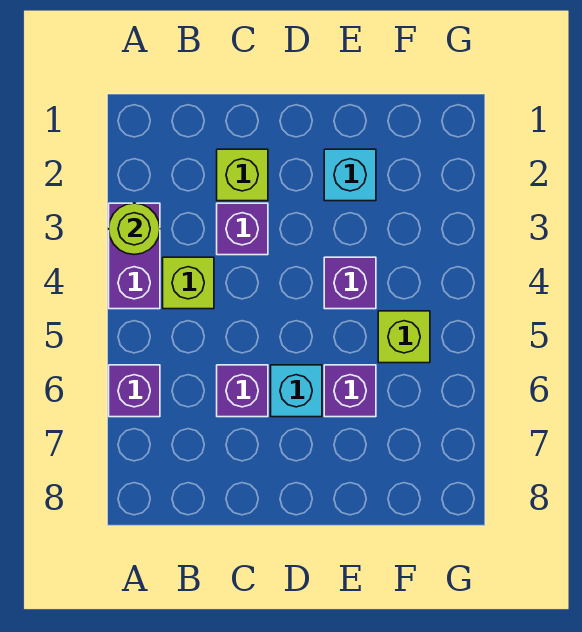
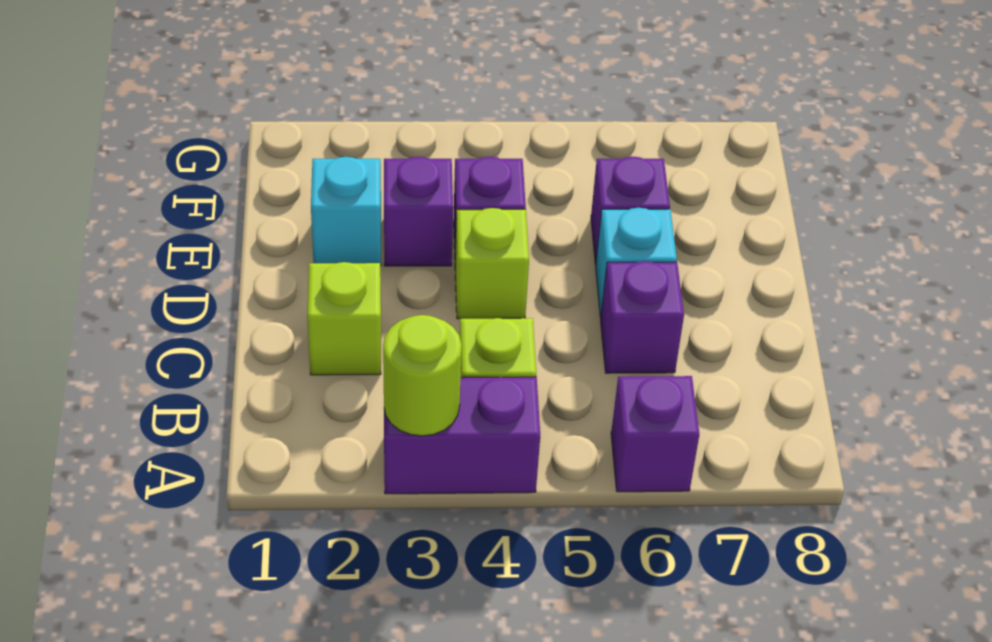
purple brick C3 level 1 -> purple brick E3 level 1
lime brick F5 level 1 -> lime brick D4 level 1

